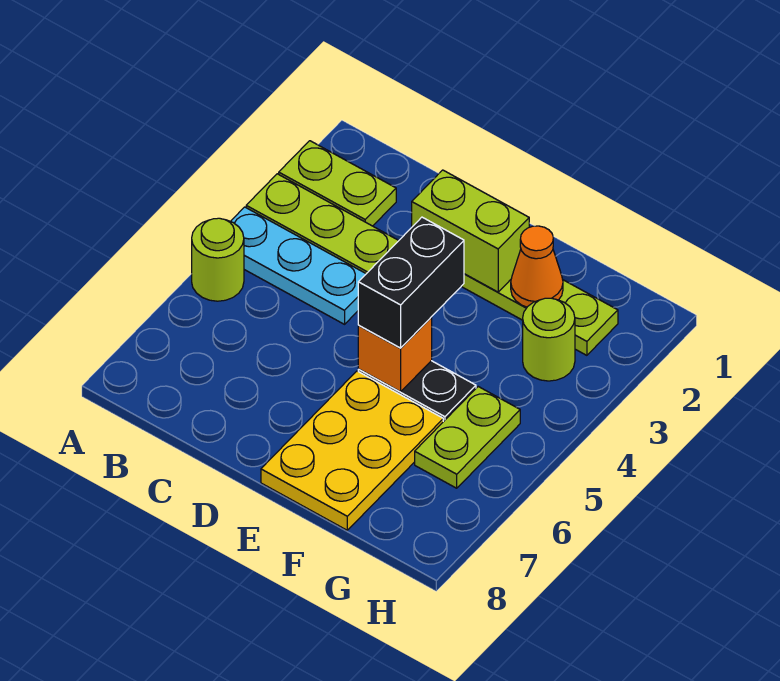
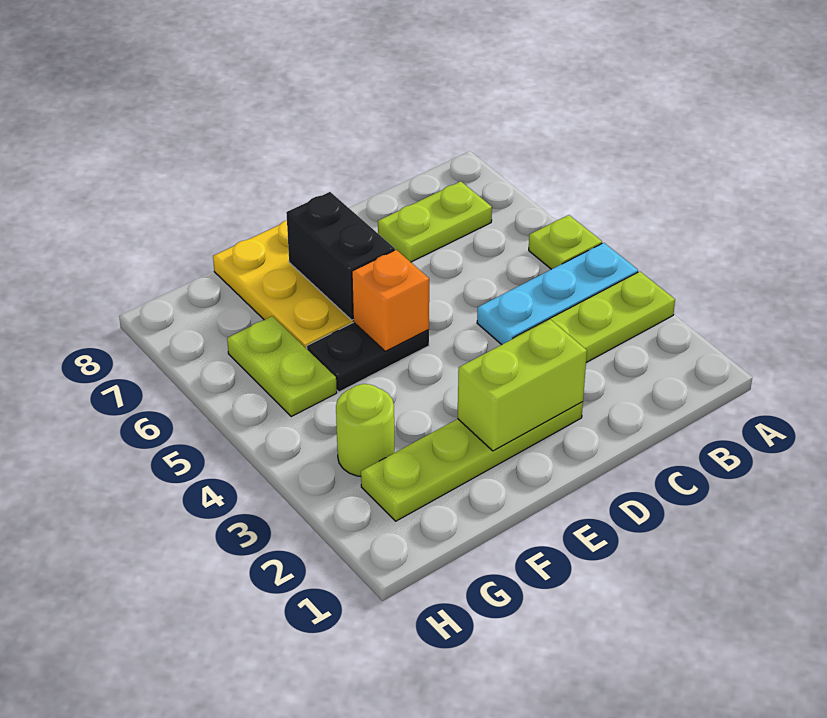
lime plate A2:B2 level 1 -> lime plate B7:C7 level 1
lime round brick A5 level 1 -> lime plate A5 level 1
black brick E4:E5 level 3 -> black brick E6:E7 level 2
orange cone F2 level 2 -> none

